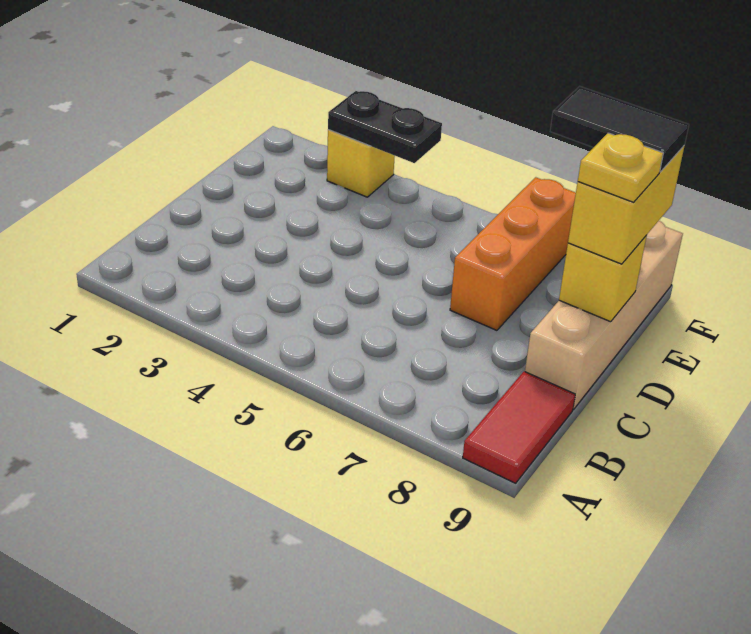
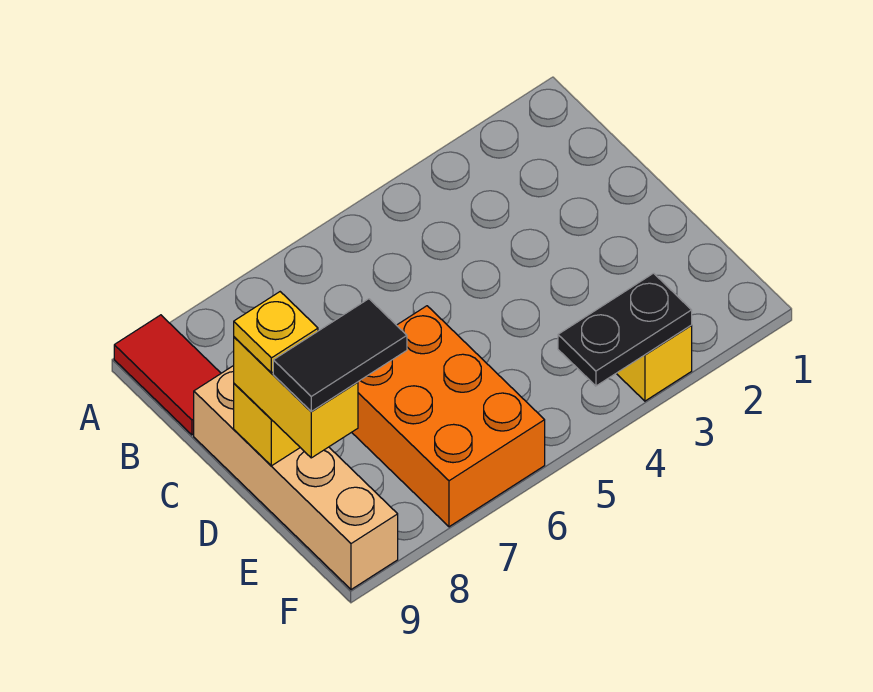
orange brick D7:F7 level 1 -> orange brick D6:F7 level 1

